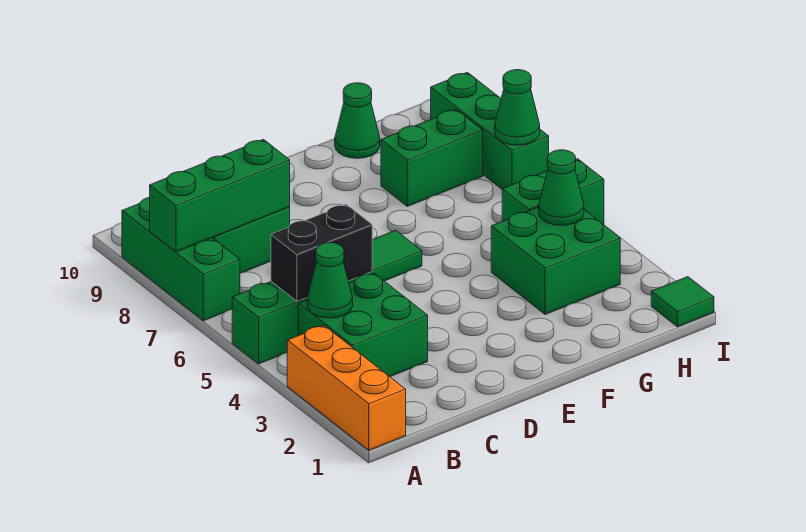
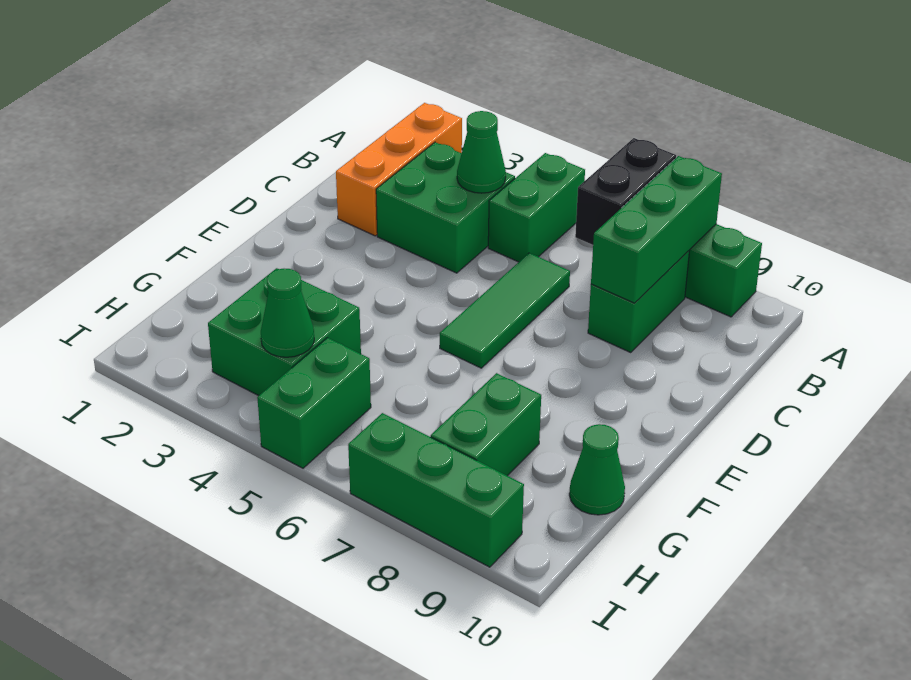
orange brick A1:A3 level 1 -> orange brick A2:C2 level 1
black brick B5:C5 level 2 -> black brick A7:B7 level 2
green tile I1 level 1 -> none
green cone I7 level 2 -> none

